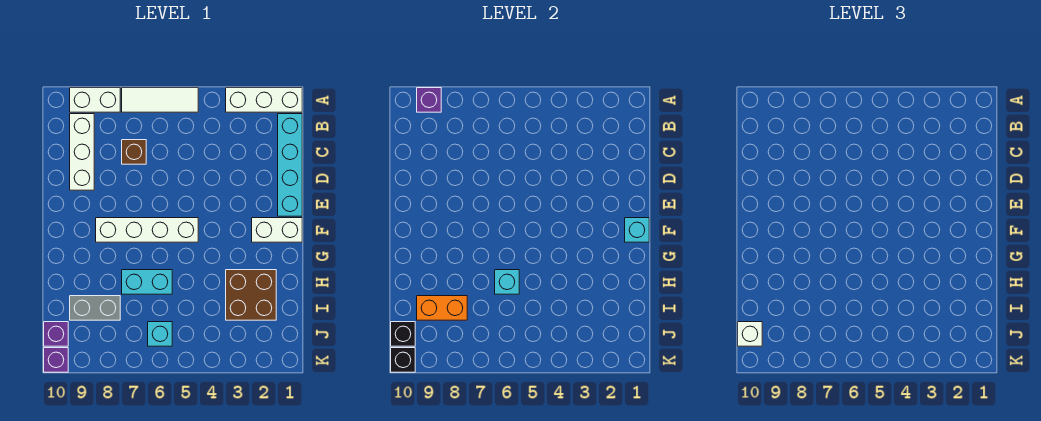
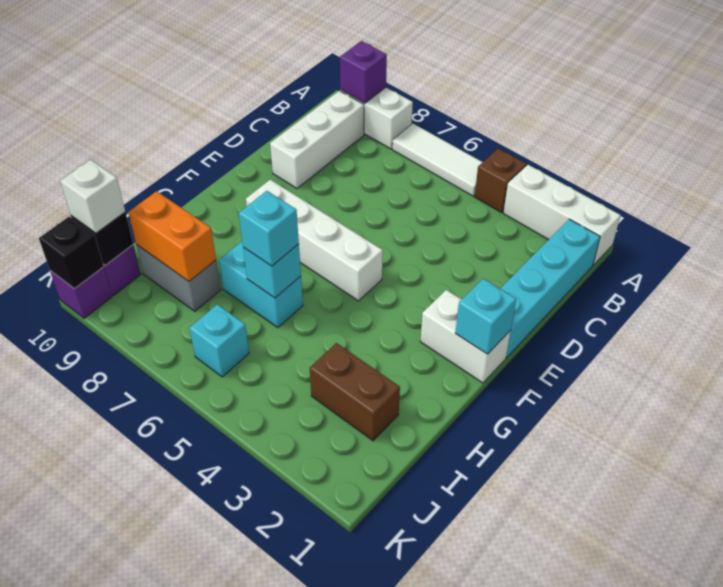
brown brick C7 level 1 -> brown brick A4 level 1
brown brick H2:I3 level 1 -> brown brick I2:I3 level 1
none -> cyan brick H6 level 3

